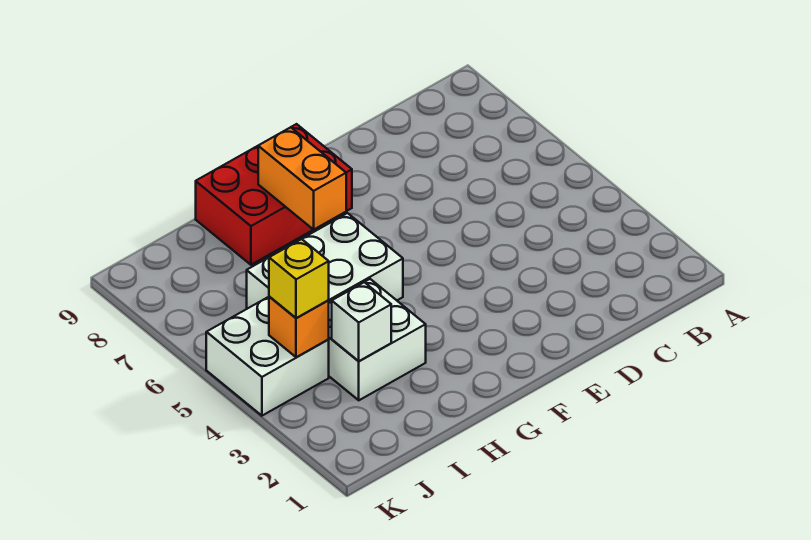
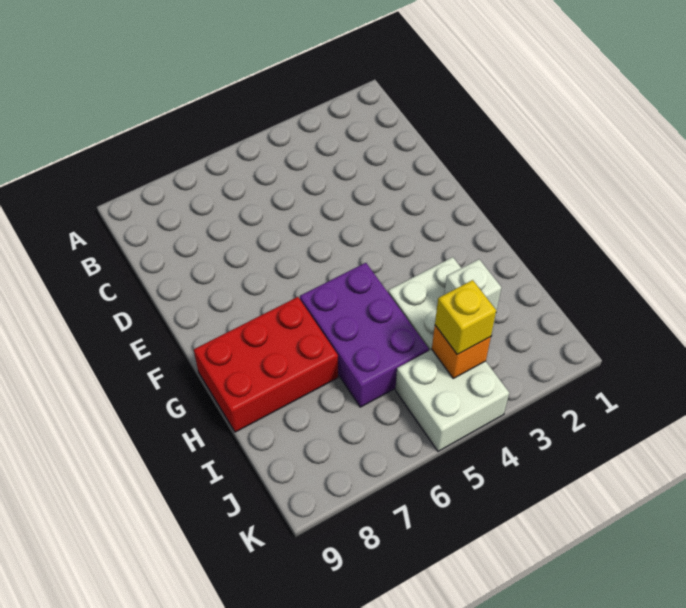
red brick F8:H9 level 1 -> red brick G7:H9 level 1
white brick G5:I6 level 1 -> purple brick G5:I6 level 1
orange brick G7:G8 level 2 -> none

